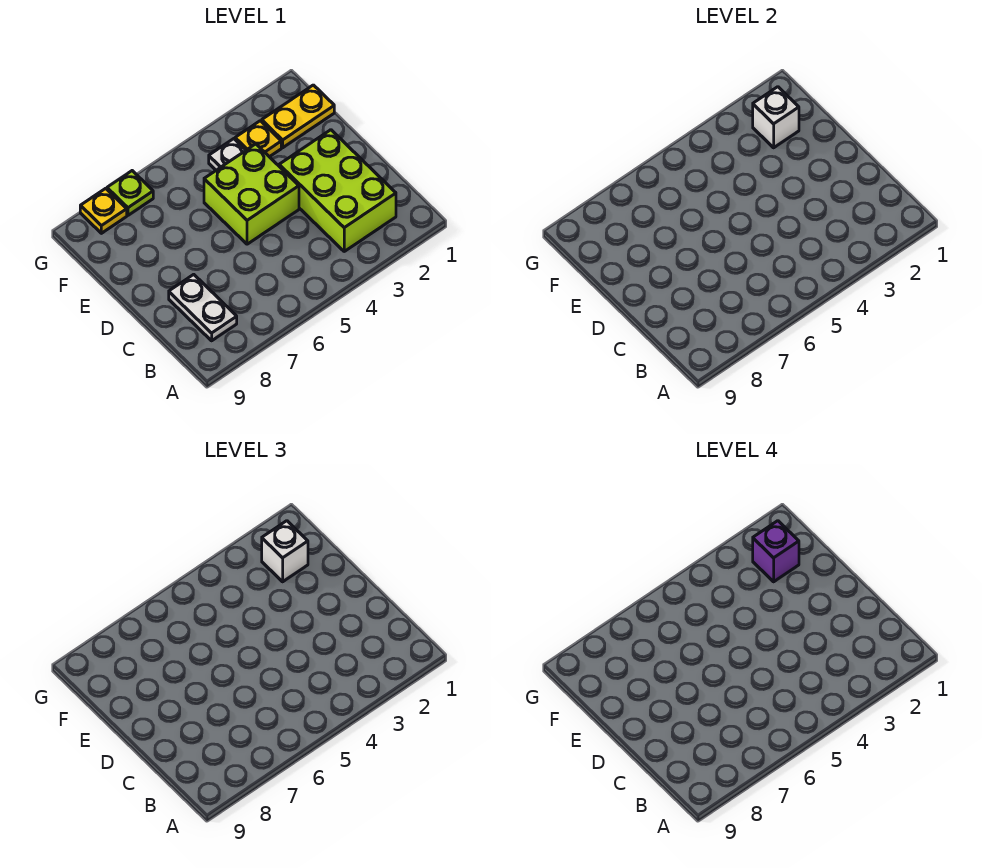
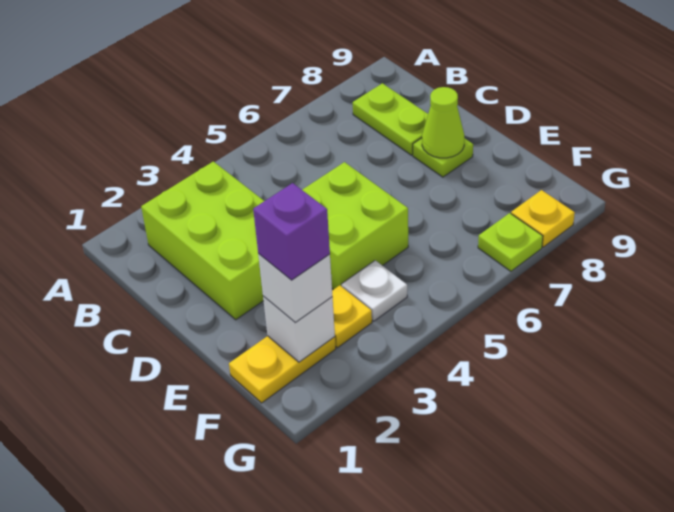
white plate B8:C8 level 1 -> lime plate B8:C8 level 1
none -> lime plate D8 level 1
none -> lime cone D8 level 2

